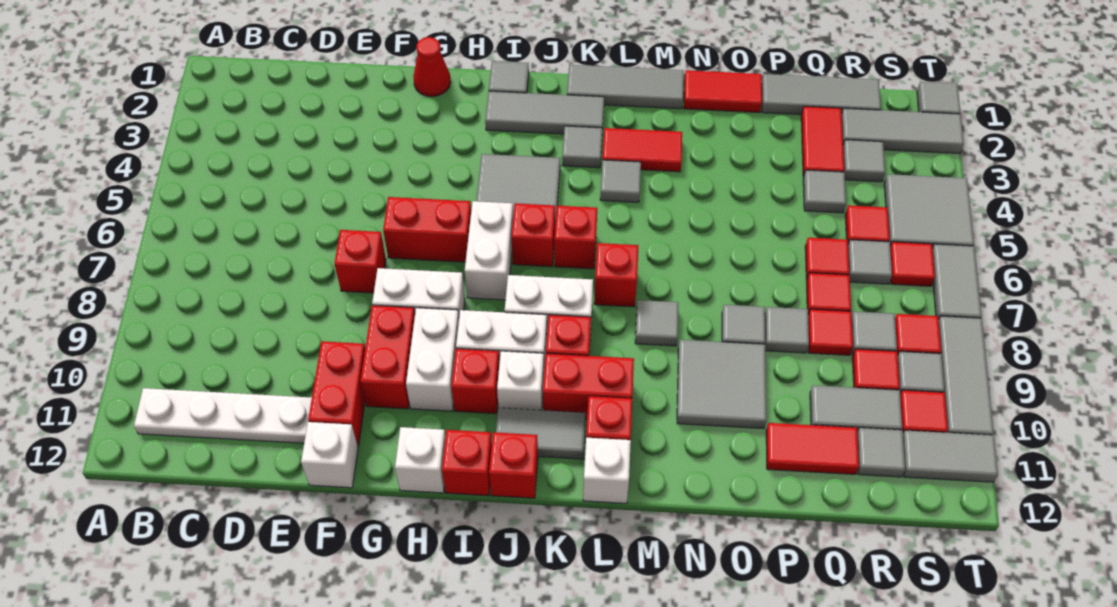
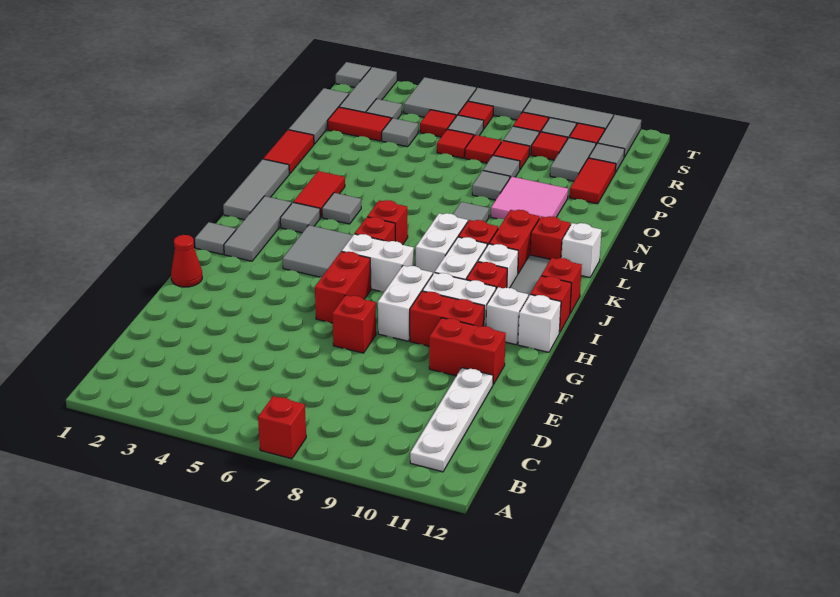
white brick F12 level 1 -> white brick H11 level 1
red brick L7 level 1 -> red brick A7 level 1
grey tile N9:O10 level 1 -> pink tile N9:O10 level 1

